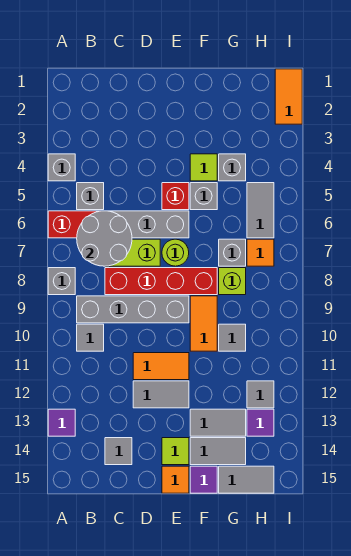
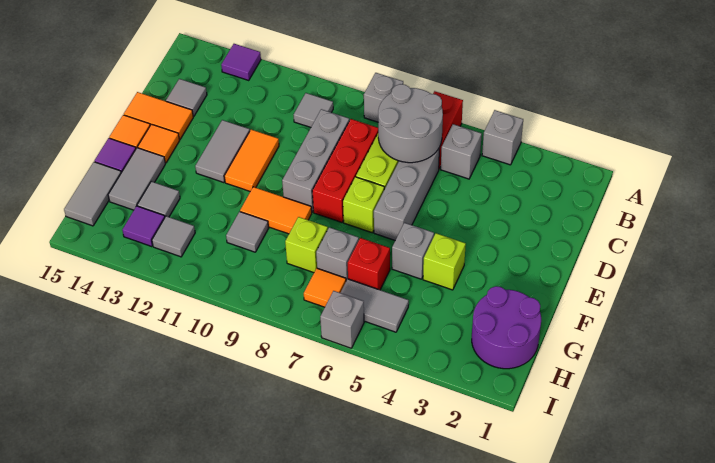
grey brick B9:E9 level 1 -> grey brick C9:E9 level 1
red brick C8:F8 level 1 -> red brick C8:E8 level 1
red brick E5 level 1 -> red brick G6 level 1
lime round brick E7 level 1 -> lime brick E7 level 1
lime tile E14 level 1 -> orange tile E14 level 1
lime tile F4 level 1 -> lime brick F4 level 1
grey tile F13:G13 level 1 -> grey tile G13 level 1
none -> purple round brick G1:H2 level 1
grey brick G4 level 1 -> grey brick I6 level 1
orange tile I1:I2 level 1 -> orange tile D14:D15 level 1

